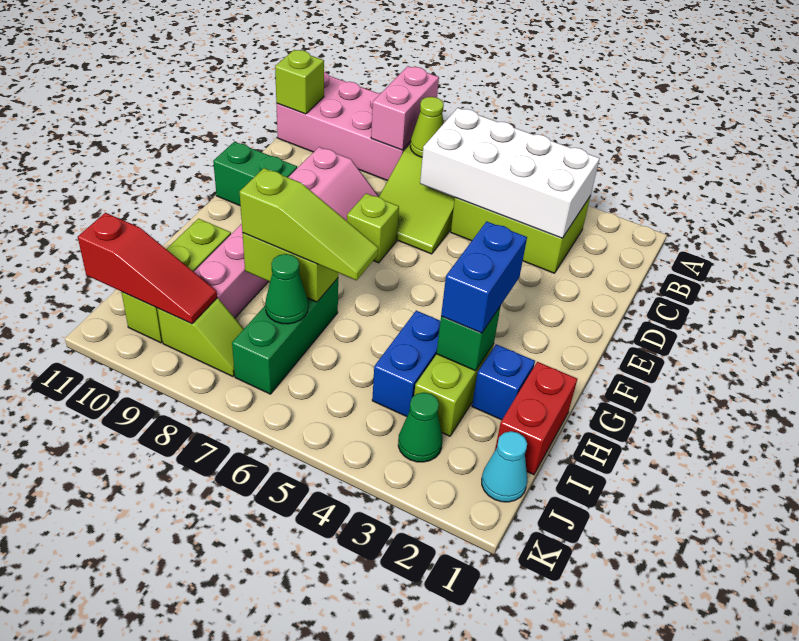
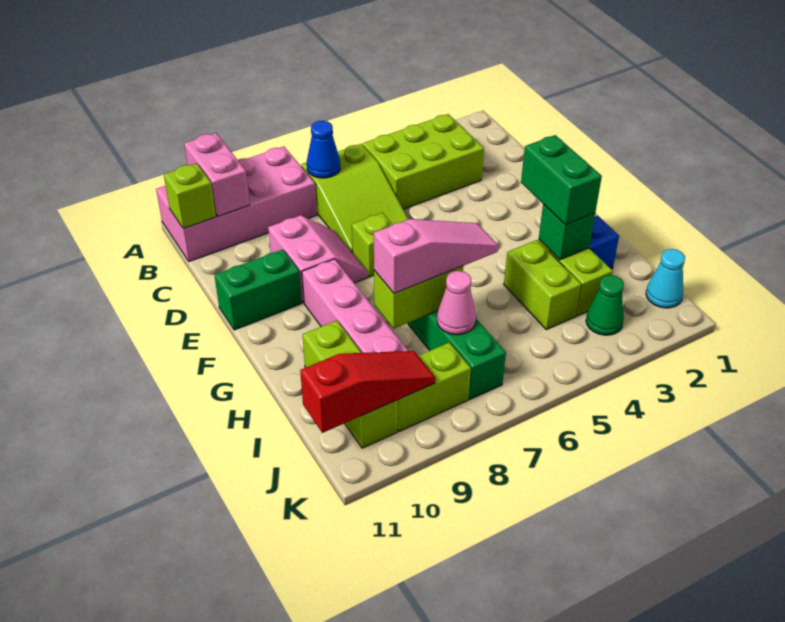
pink brick A8:B8 level 2 -> pink brick A10:B10 level 2
white brick B3:C6 level 2 -> none
lime cone B7 level 2 -> blue cone B7 level 2
blue brick G3:H3 level 3 -> green brick G3:H3 level 3
red brick H1:I1 level 1 -> none
blue brick H4:I4 level 1 -> lime brick H4:I4 level 1
lime slope H6:H8 level 3 top 8 -> pink slope H6:H8 level 3 top 8
green cone I7 level 2 -> pink cone I7 level 2
lime slope J8:J9 level 1 top 9 -> lime brick J8:J9 level 1

